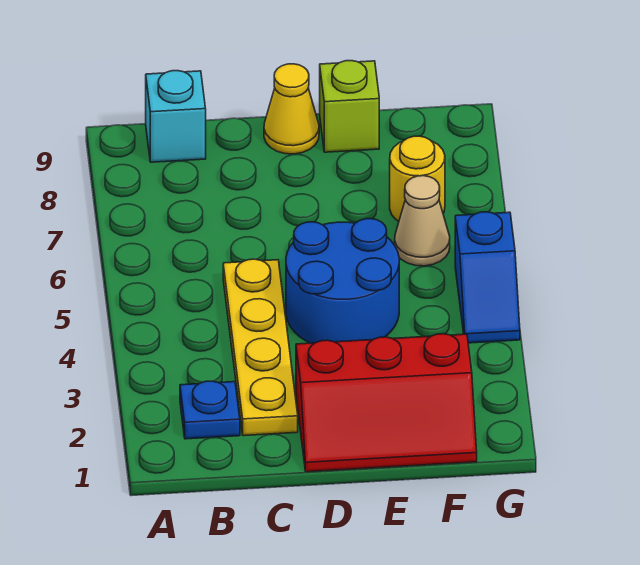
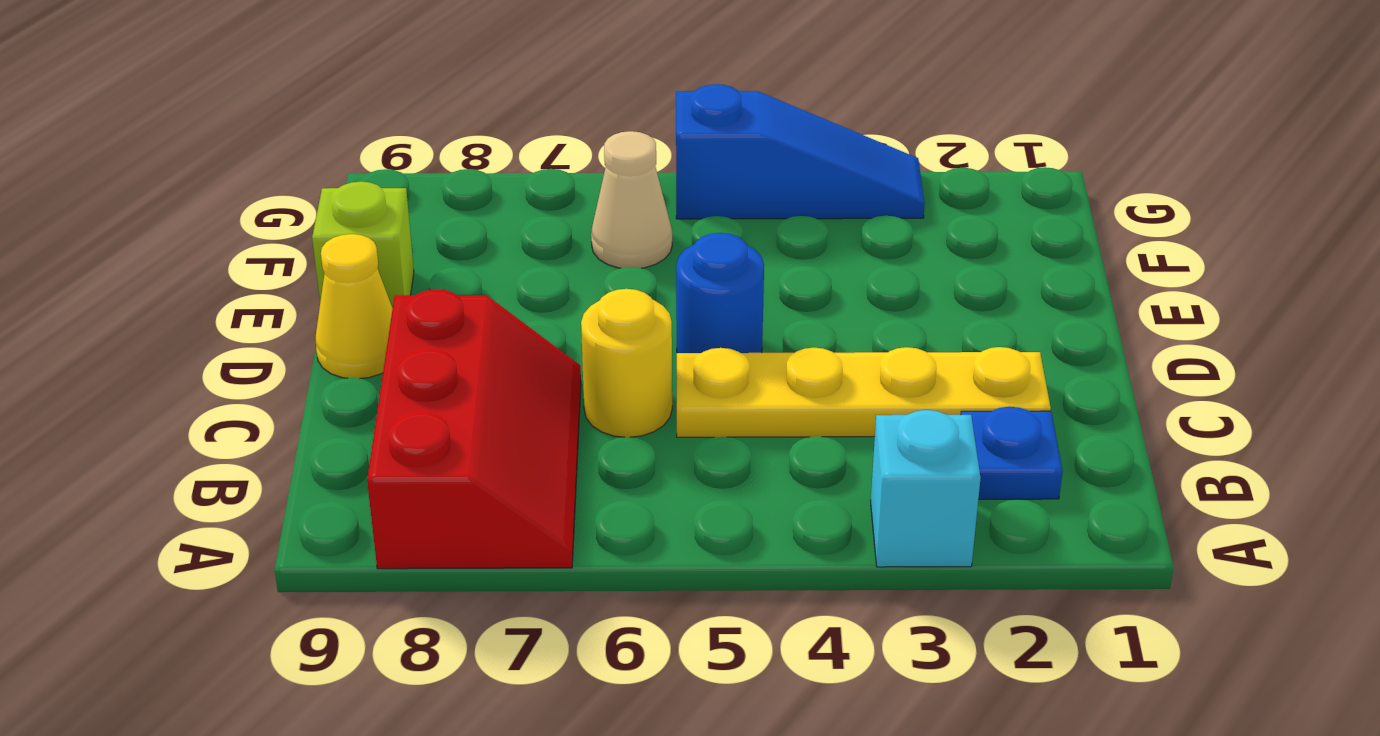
cyan brick B9 level 1 -> cyan brick A3 level 1
red slope D1:F2 level 1 top 2 -> red slope A7:C8 level 1 top 8
blue round brick D4:E5 level 1 -> blue round brick D5 level 1
yellow round brick F7 level 1 -> yellow round brick C6 level 1
blue slope G4:G5 level 1 top 5 -> blue slope G3:G5 level 1 top 5

